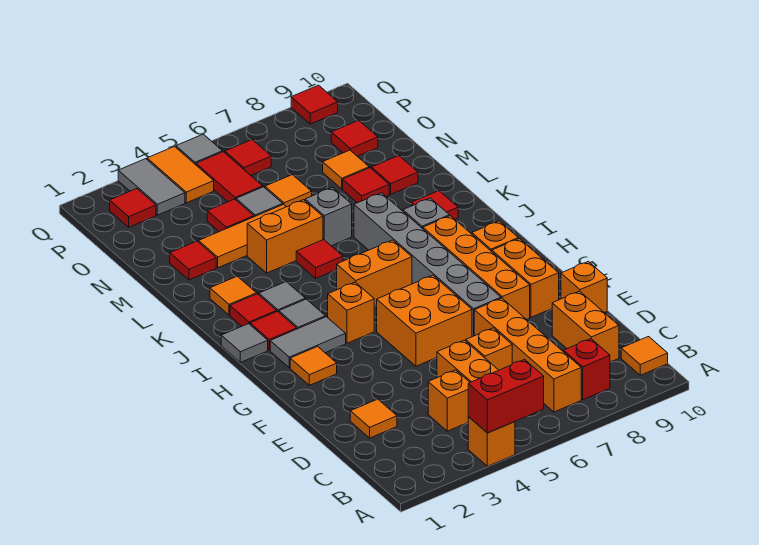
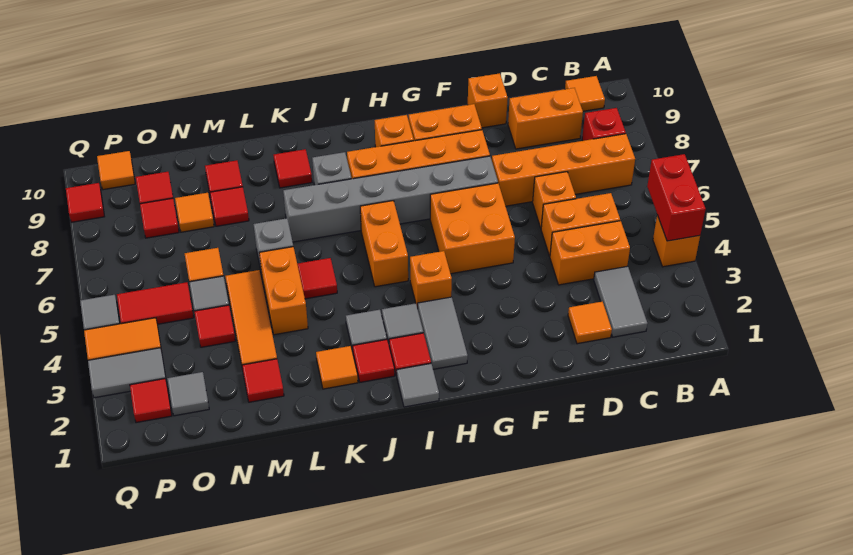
none -> grey tile C2:C3 level 1
orange brick C4 level 1 -> orange brick C4:D4 level 1
orange tile G2 level 1 -> orange tile P10 level 1
none -> grey tile O2 level 1
red tile P6 level 1 -> red tile O8 level 1

